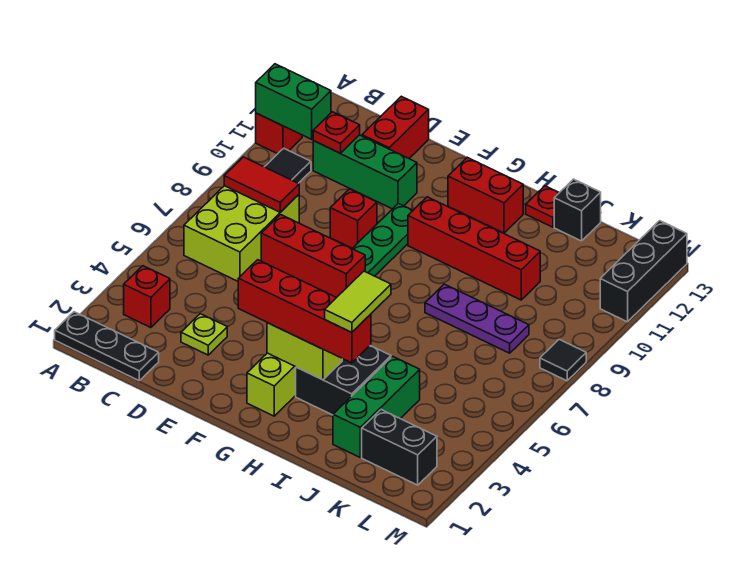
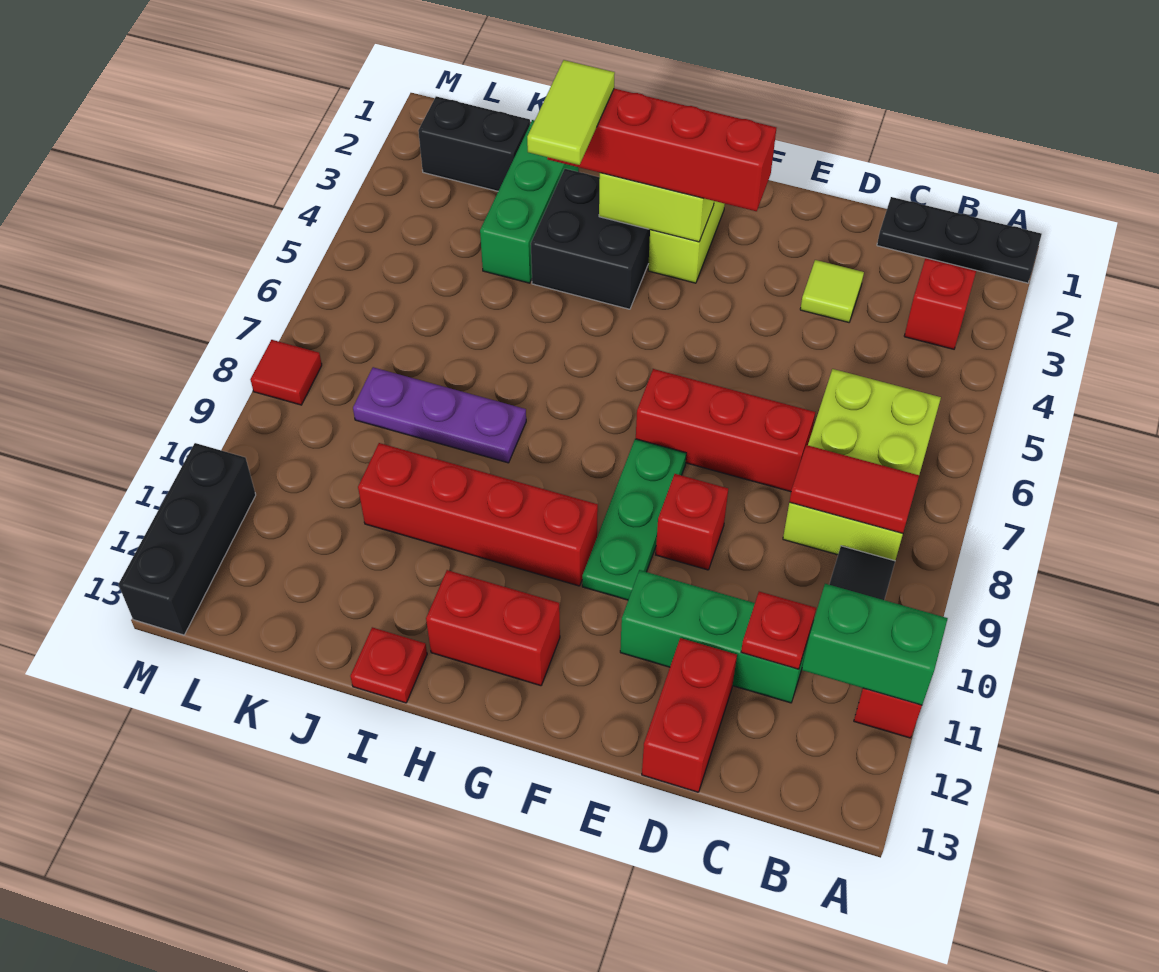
lime plate D3 level 1 -> lime tile D3 level 1
black brick J13 level 1 -> none
black tile M8 level 1 -> red tile M8 level 1

